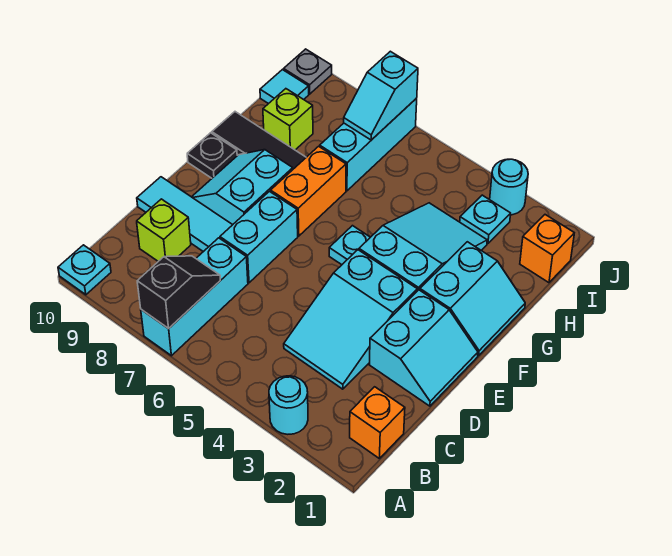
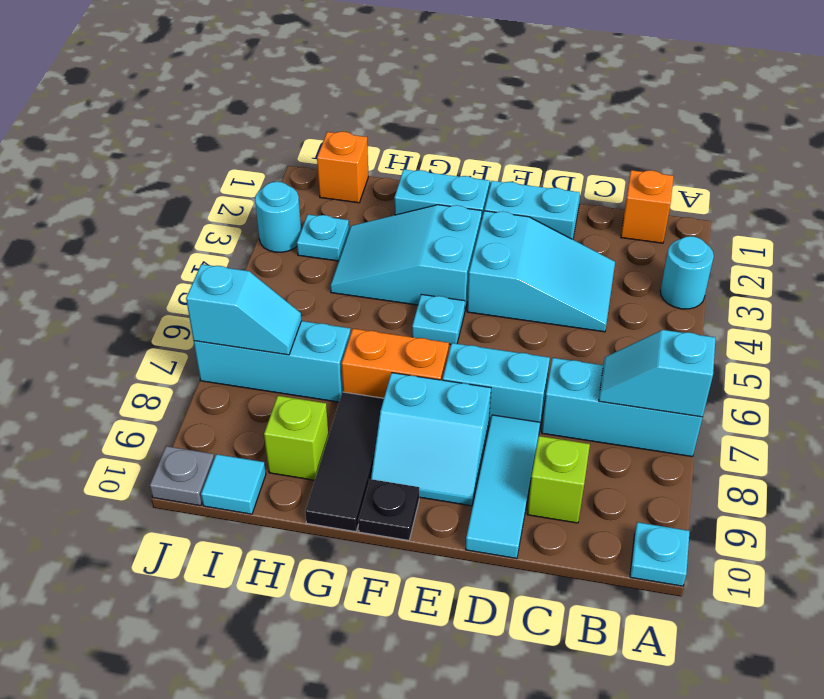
black slope A7:B7 level 2 top A -> cyan slope A7:B7 level 2 top A

